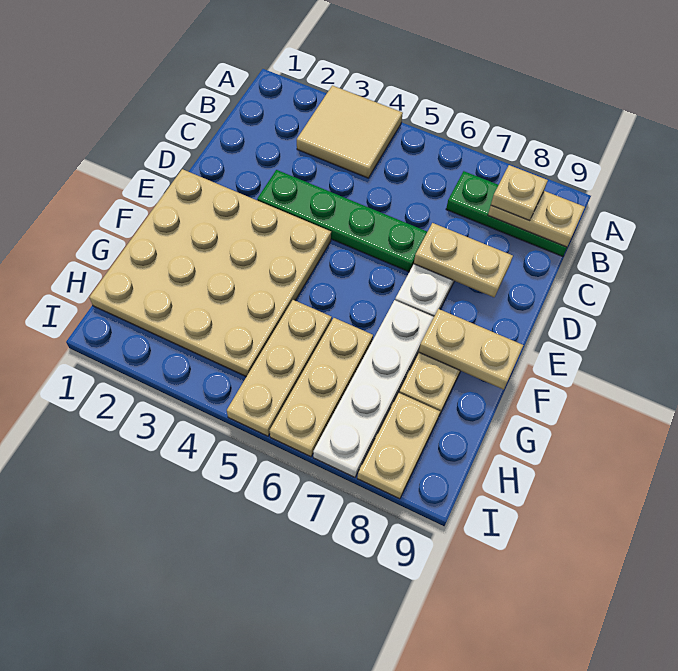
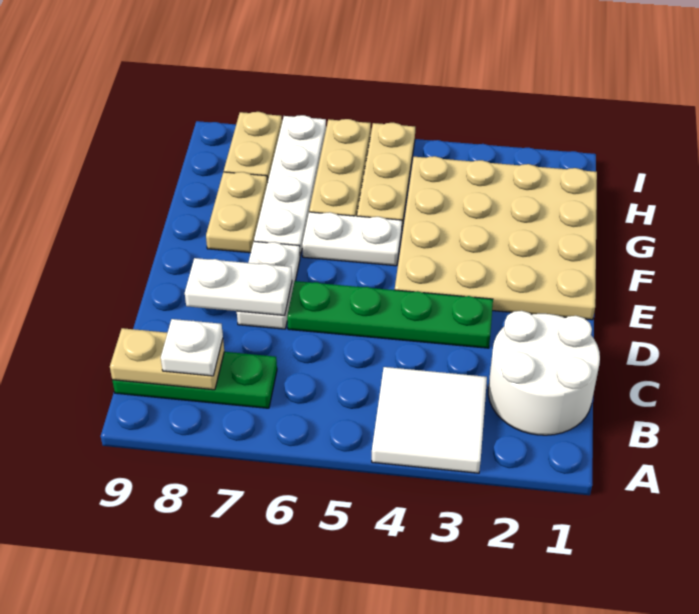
tan tile A3:B4 level 1 -> white tile A3:B4 level 1
none -> white round brick B1:C2 level 1
tan plate B8 level 3 -> white plate B8 level 3
tan plate D7:D8 level 2 -> white plate D7:D8 level 2
none -> white plate F5:F6 level 1
tan plate F8:F9 level 2 -> none

